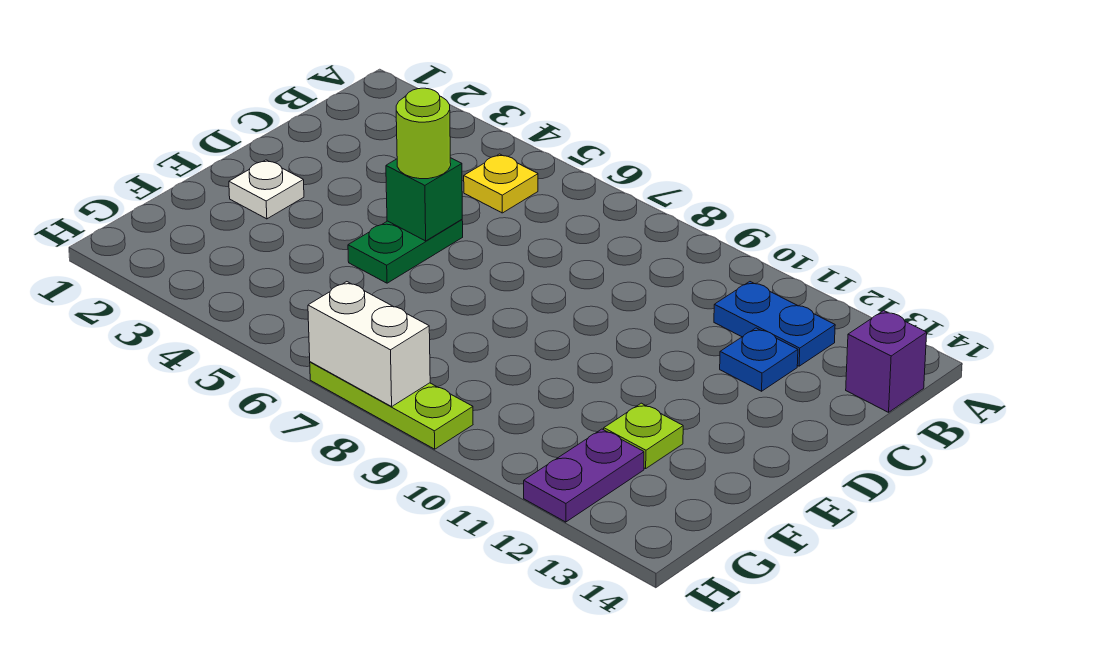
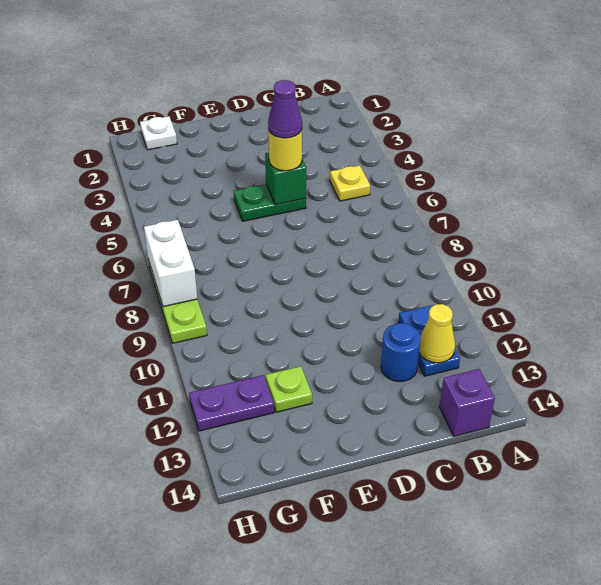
none -> yellow cone B12 level 2
blue plate C12 level 1 -> blue round brick C12 level 1
lime round brick D5 level 3 -> yellow round brick D5 level 3
none -> purple cone D5 level 4
white plate E2 level 1 -> white plate G1 level 1

